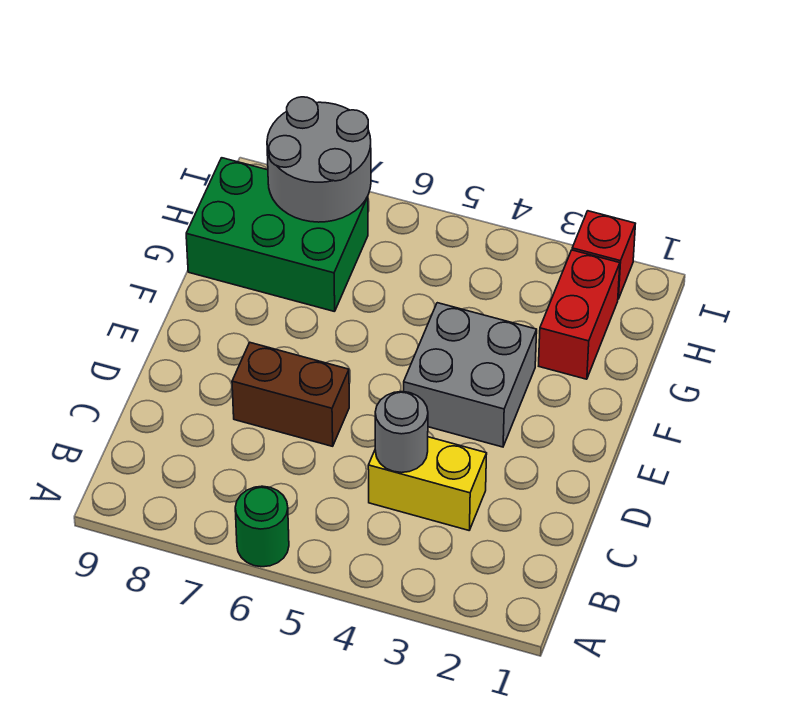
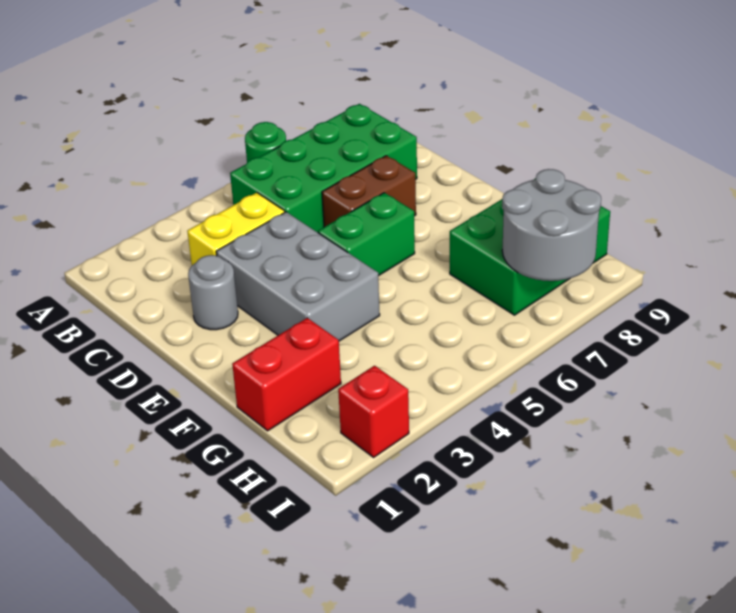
none -> green brick B5:C8 level 1
grey round brick C4 level 2 -> grey round brick D2 level 1
grey brick E3:F4 level 1 -> grey brick D3:F4 level 1
none -> green brick E5:E6 level 1
red brick G2:H2 level 1 -> red brick G1:G2 level 1

